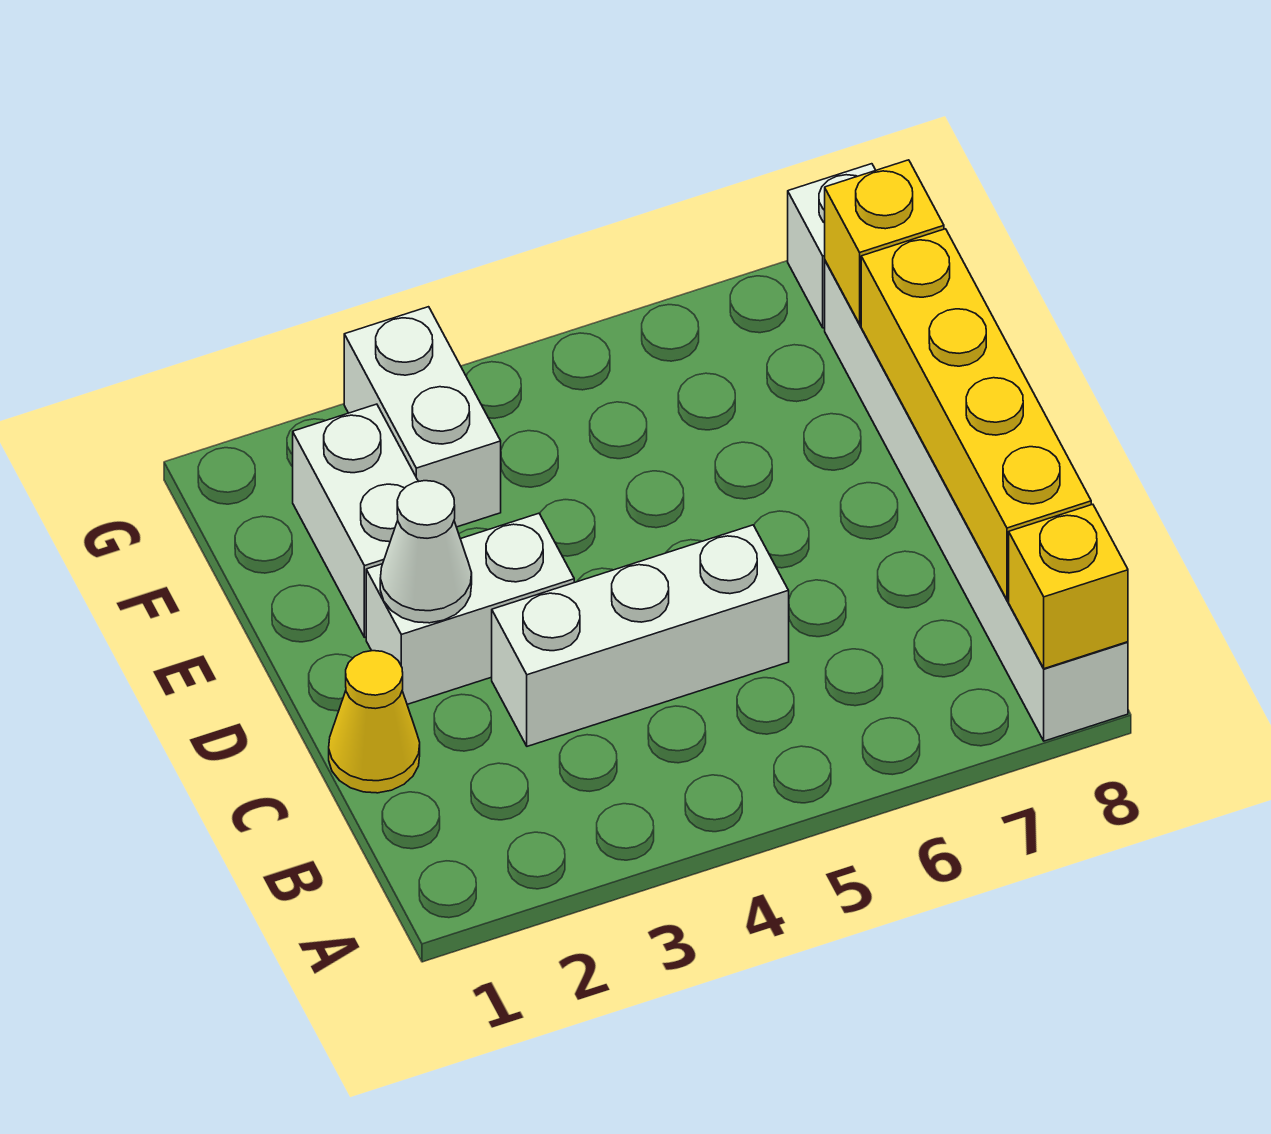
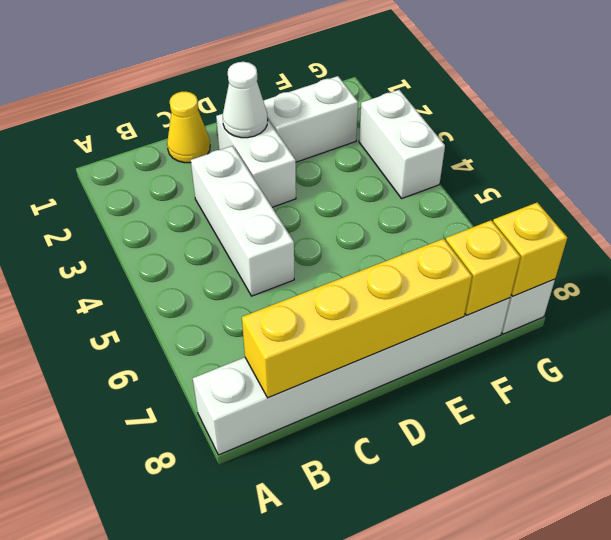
yellow brick A8 level 2 -> yellow brick G8 level 2
white brick F3:G3 level 1 -> white brick G3:G4 level 1

